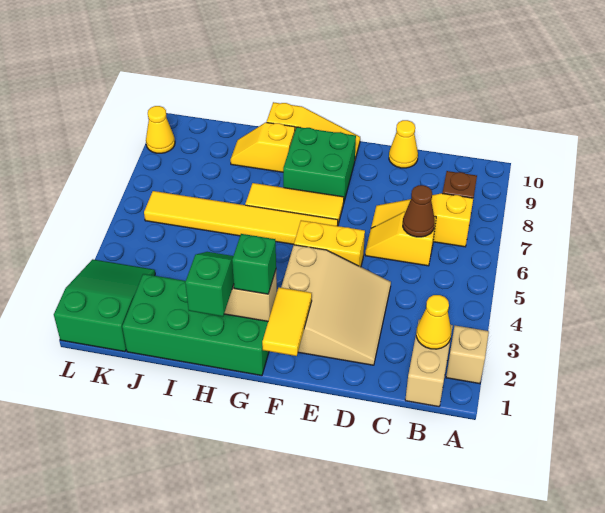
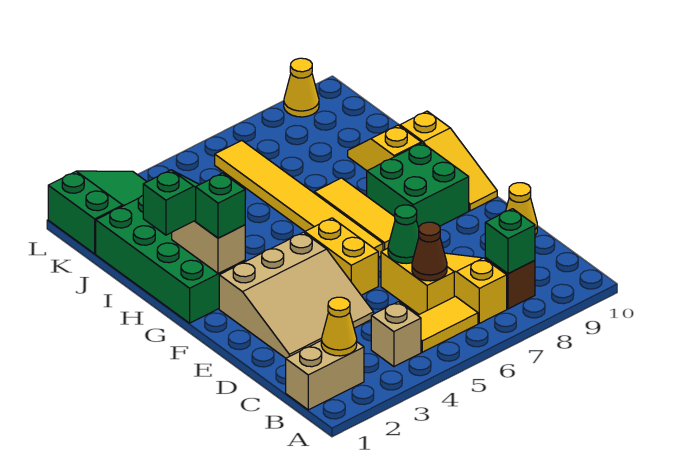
tan brick A2 level 1 -> tan brick B4 level 1
none -> green brick B8 level 2
yellow slope C6:D6 level 1 top C -> yellow brick C6:D6 level 1
none -> green cone D6 level 2
yellow tile F1:F2 level 2 -> yellow tile B5:B6 level 1

